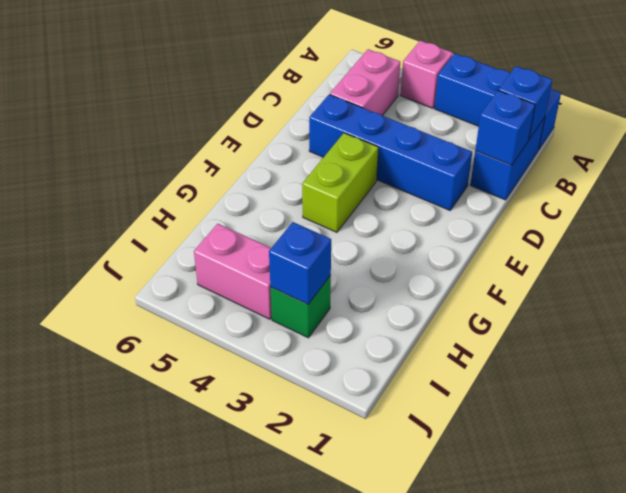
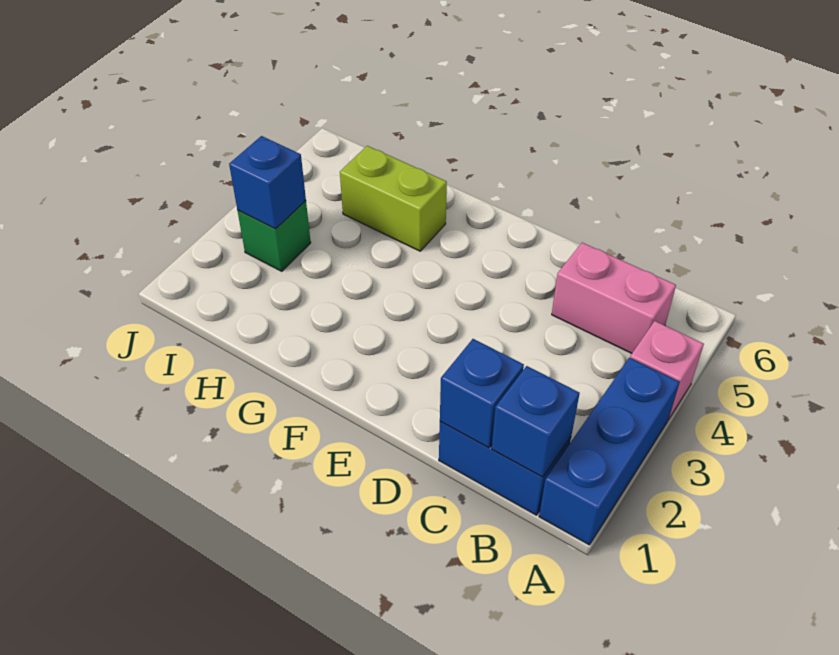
blue brick D2:D5 level 1 -> none
lime brick E4:F4 level 1 -> lime brick G5:H5 level 1
pink brick I4:I5 level 1 -> none

